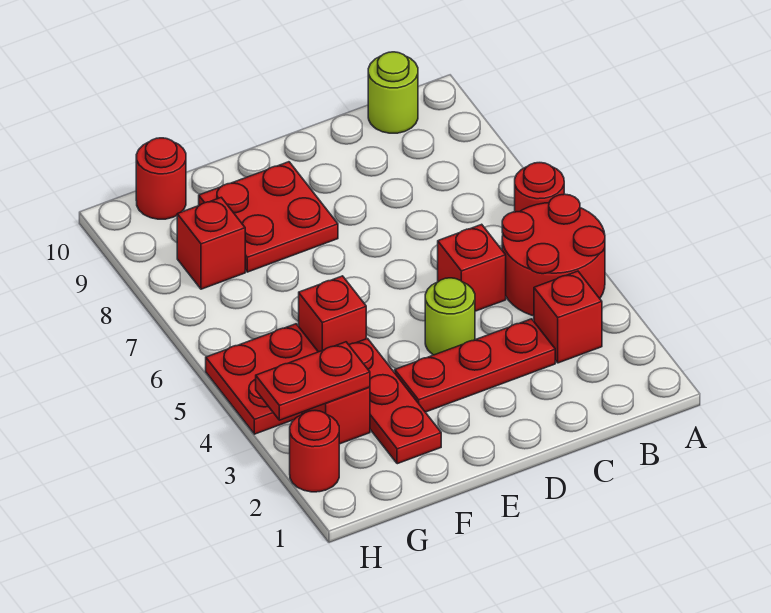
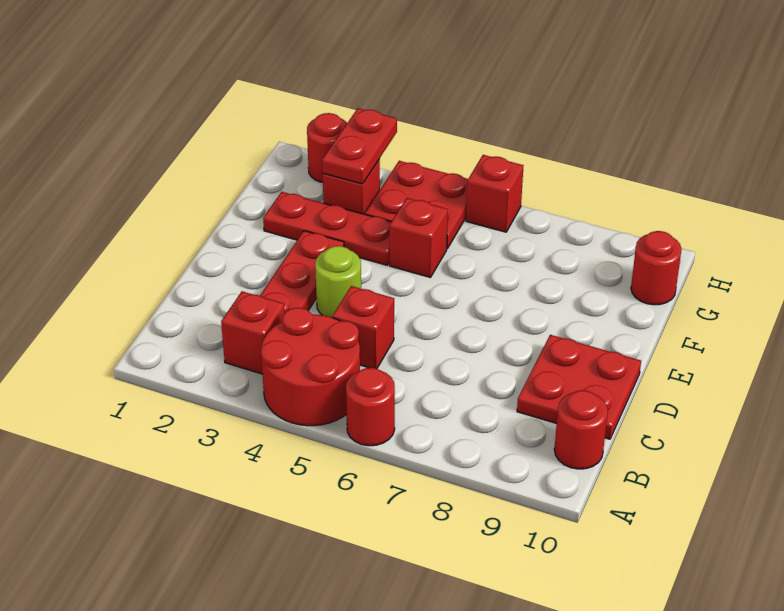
lime round brick B10 level 1 -> red round brick B10 level 1
red plate E8:F9 level 1 -> red plate C9:D10 level 1
red brick G8 level 1 -> red brick H6 level 1

